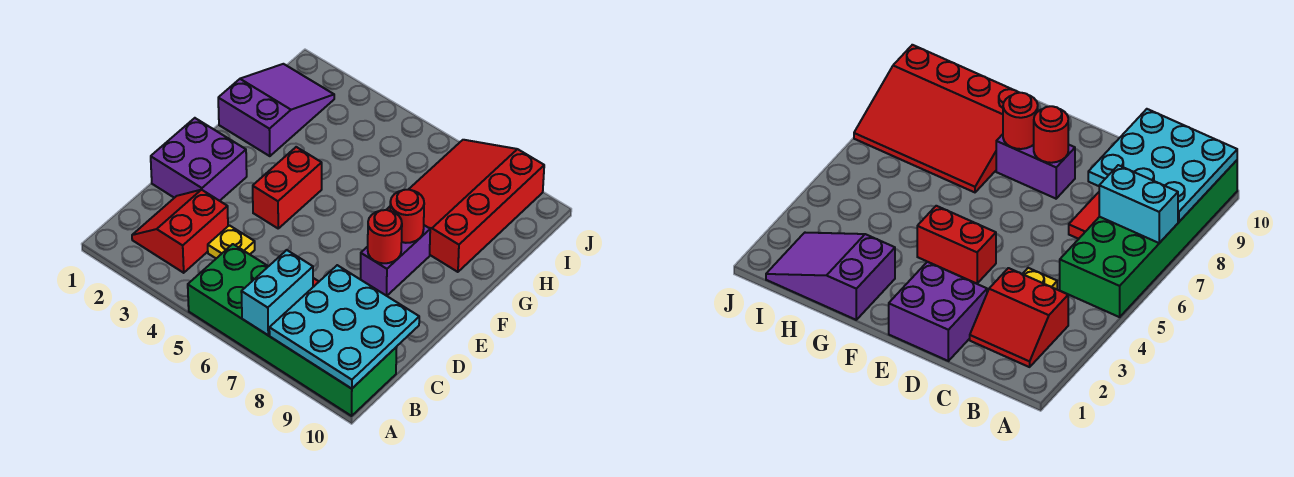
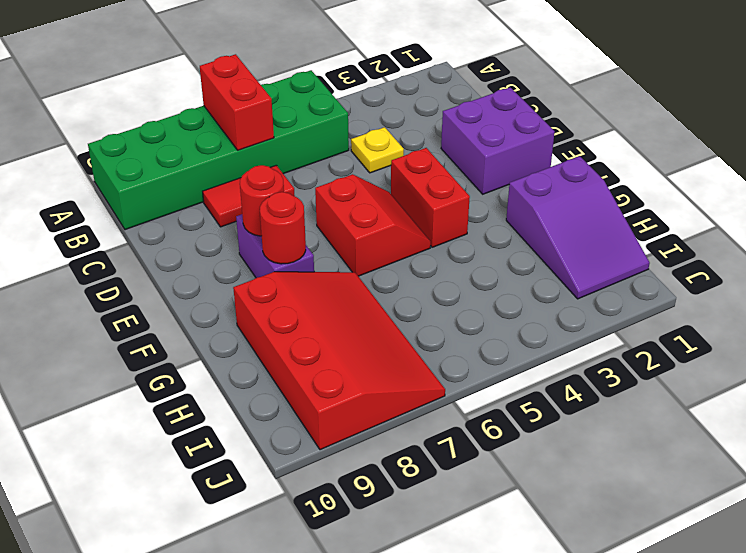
cyan brick A7:B7 level 2 -> red brick A7:B7 level 2
cyan plate A8:C10 level 2 -> none
red slope B2:C3 level 1 top 3 -> red slope E5:F6 level 1 top 6

